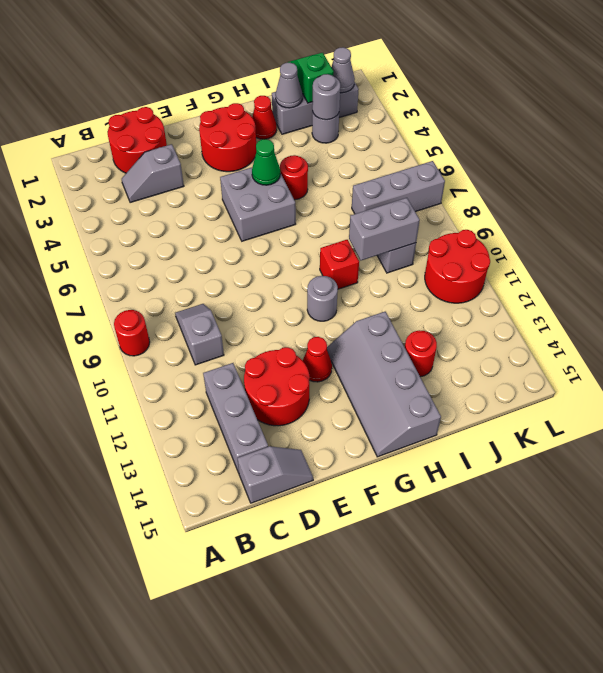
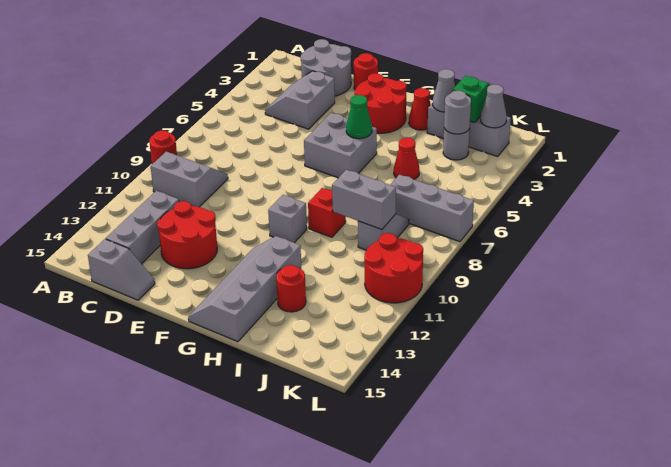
red round brick C1:D2 level 1 -> grey round brick C1:D2 level 1
grey slope C3:D3 level 1 top D -> grey slope C3:D4 level 1 top D
grey slope C9:C10 level 1 top 10 -> grey slope B9:C10 level 1 top 10
red cone F12 level 1 -> red cone I5 level 1
grey round brick G10 level 1 -> grey brick G10 level 1
red round brick H5 level 1 -> red round brick E1 level 1

